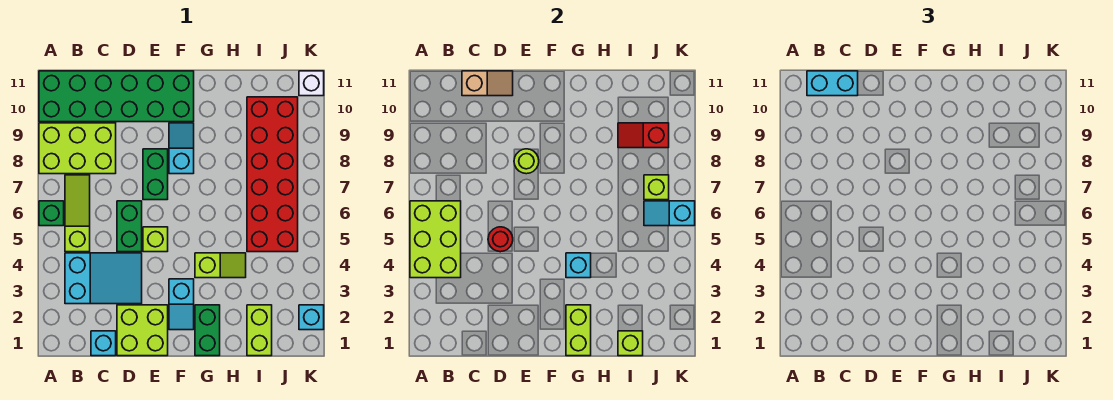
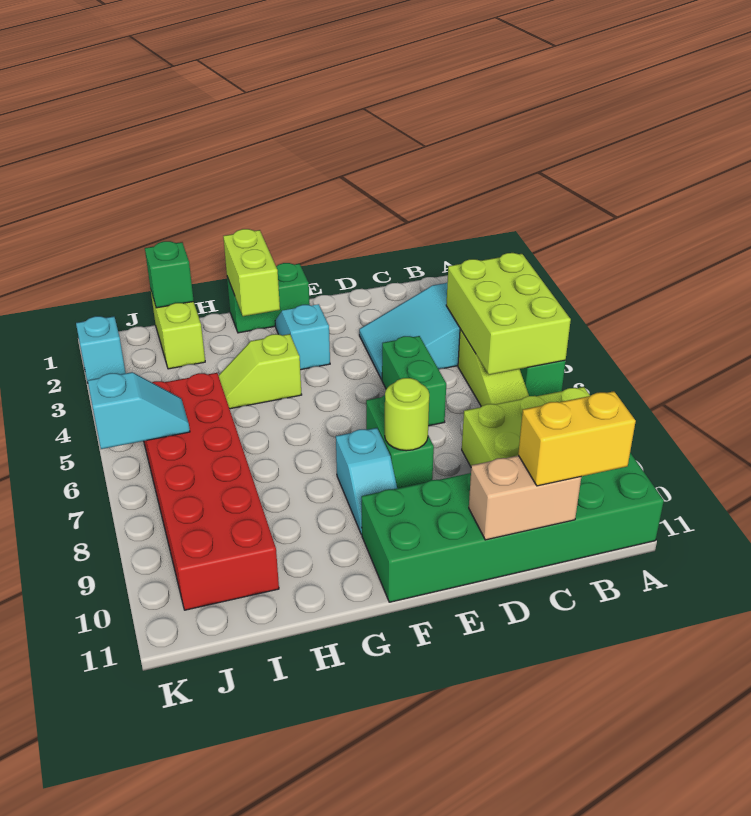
cyan brick B11:C11 level 3 -> yellow brick B11:C11 level 3
cyan brick C1 level 1 -> none
tan slope C11:D11 level 2 top C -> tan brick C11:D11 level 2
lime brick D1:E2 level 1 -> none
red round brick D5 level 2 -> none
lime brick E5 level 1 -> none
green brick G1:G2 level 1 -> green brick F1:G1 level 1
cyan brick G4 level 2 -> none
lime brick I1 level 2 -> green brick I1 level 2
red slope I9:J9 level 2 top J -> none
lime brick J7 level 2 -> none
white brick K11 level 1 -> none

